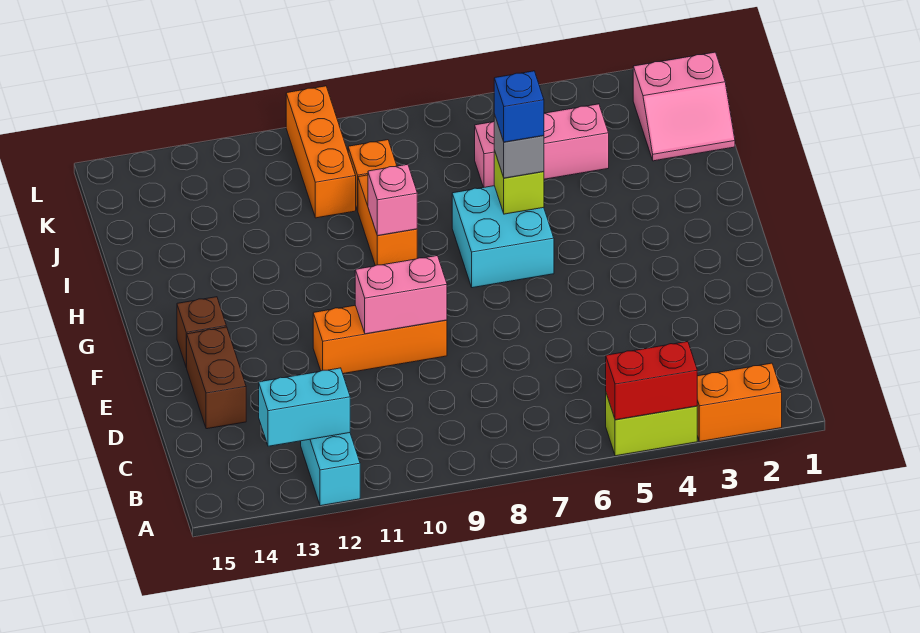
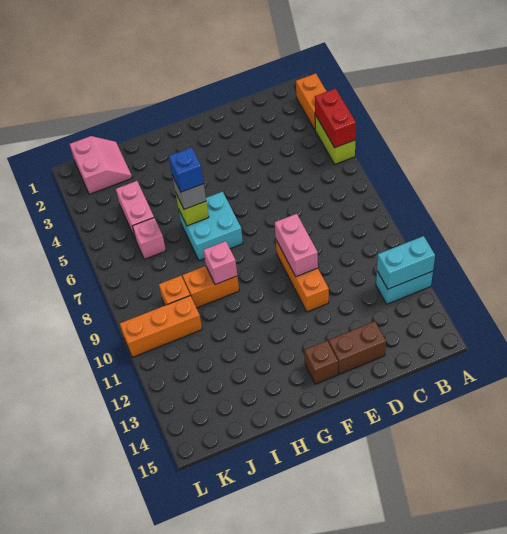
cyan brick B12:B13 level 2 -> cyan brick A12:B12 level 2

